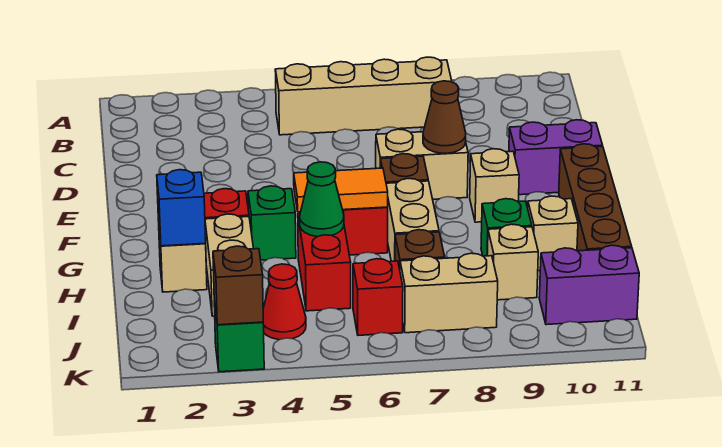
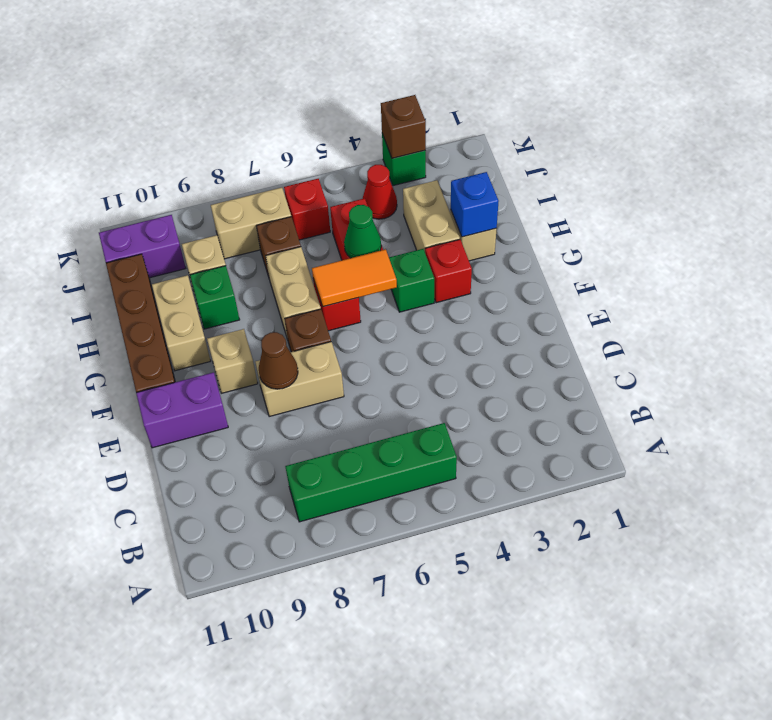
tan brick B5:B8 level 1 -> green brick B5:B8 level 1
tan brick H10 level 1 -> tan brick G10:H10 level 1

